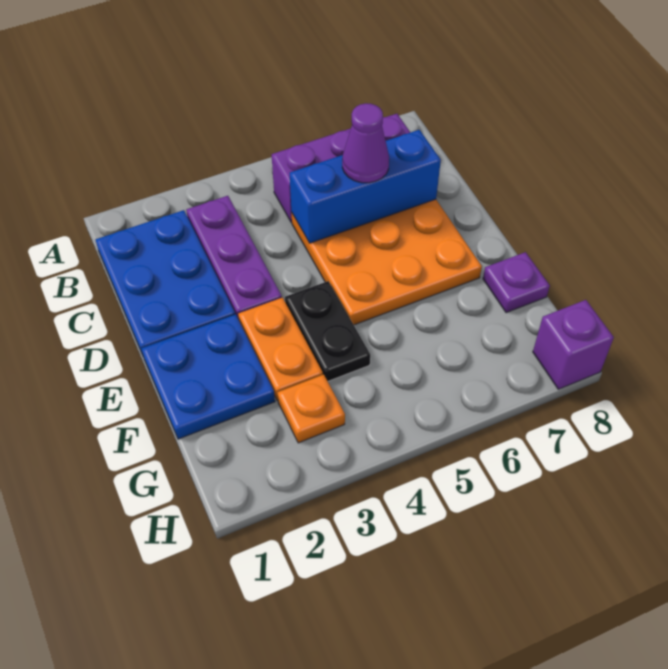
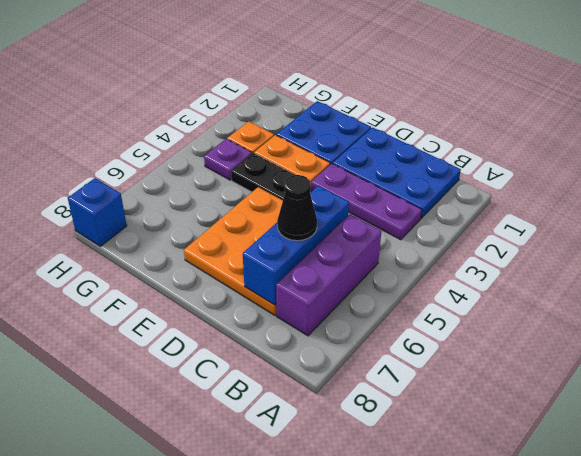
purple cone C6 level 3 -> black cone C6 level 3
purple plate F8 level 1 -> purple plate G4 level 1
purple brick H8 level 1 -> blue brick H8 level 1

